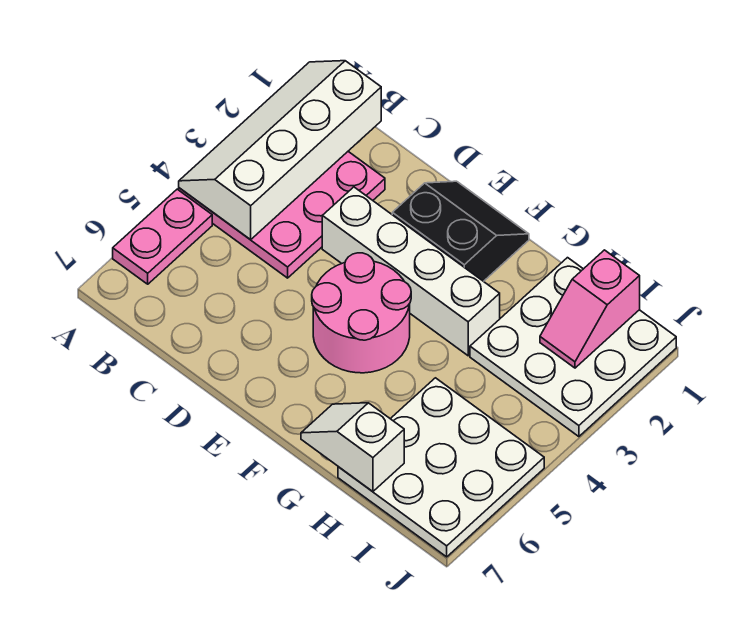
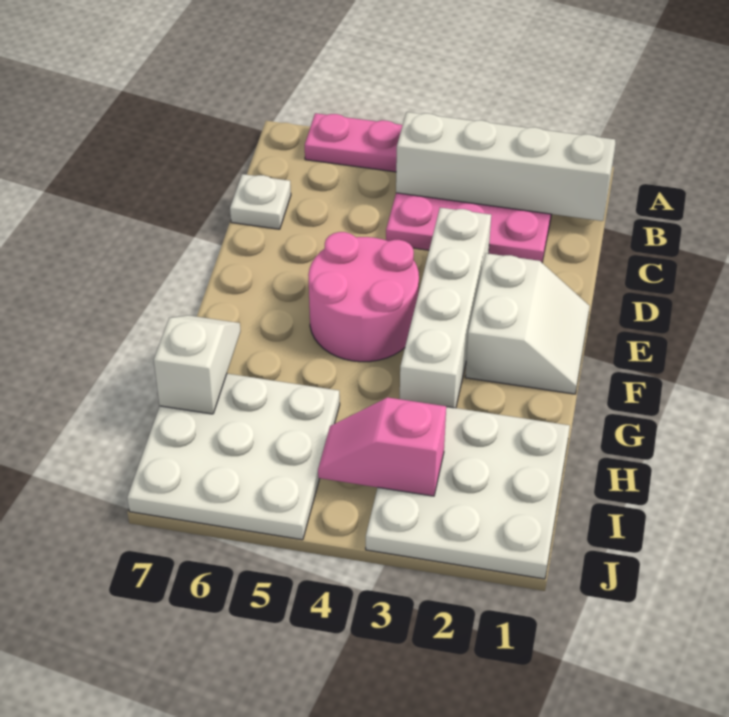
none -> white plate C7 level 1
black slope E1:F2 level 1 top 2 -> white slope E1:F2 level 1 top 2
pink slope I1:I2 level 2 top 1 -> pink slope I3:I4 level 2 top 3

